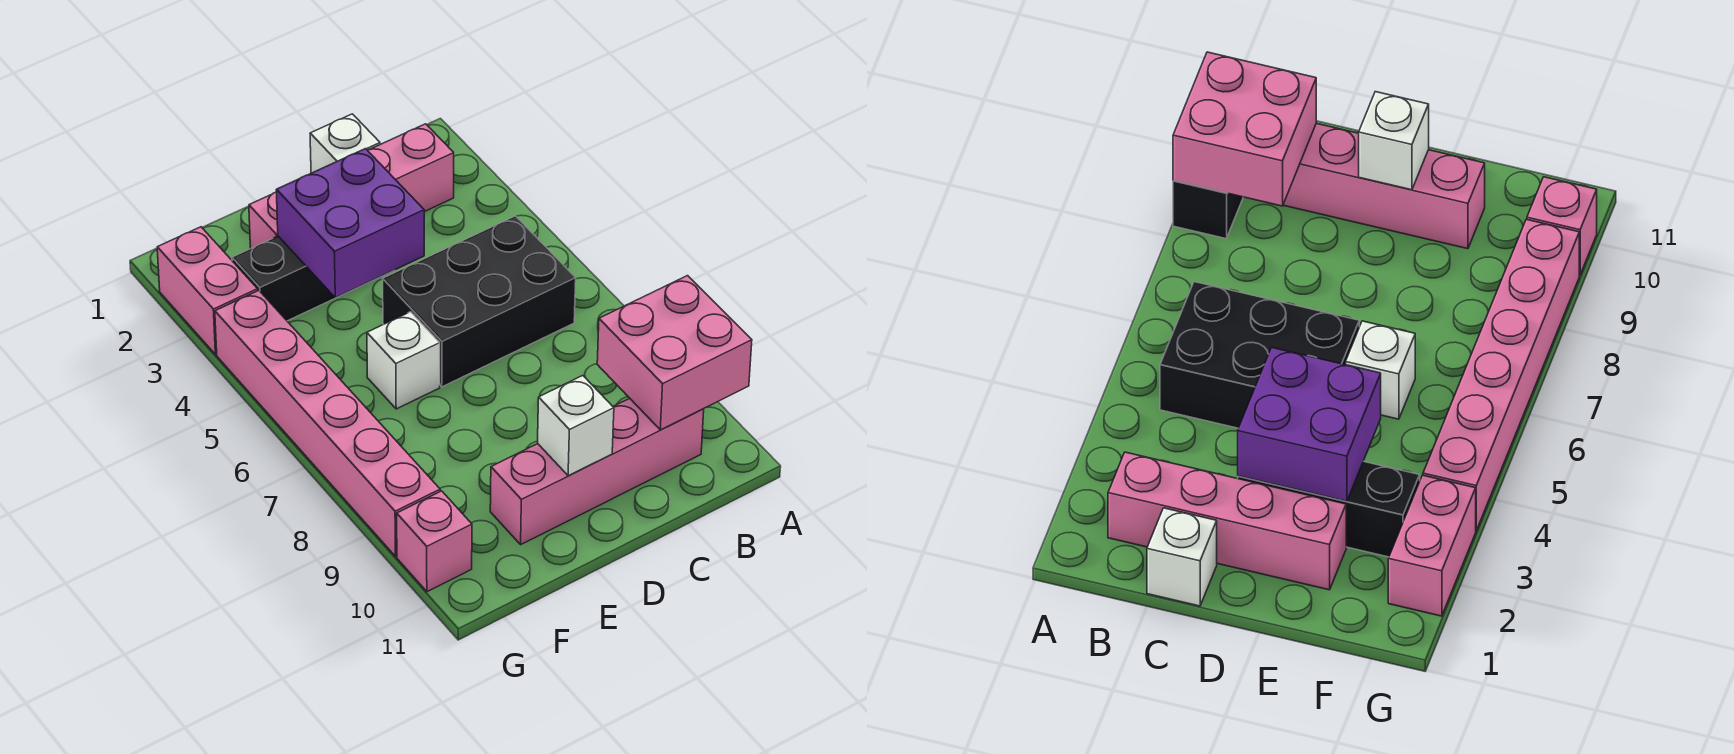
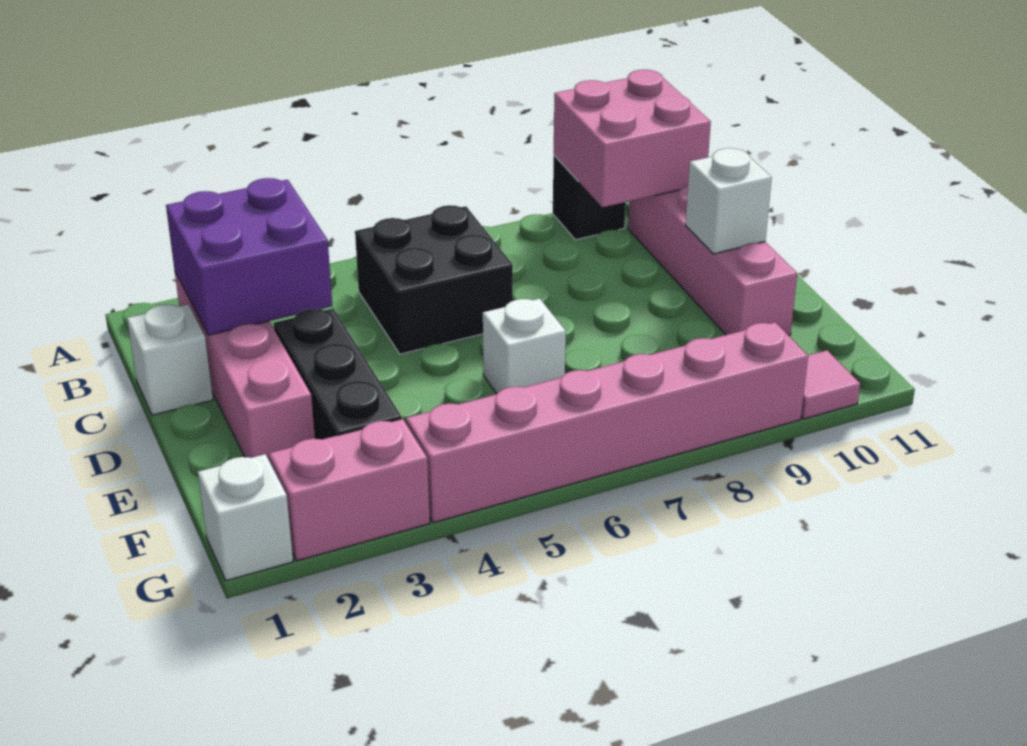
black brick B5:D6 level 1 -> black brick B5:C6 level 1
purple brick D3:E4 level 2 -> purple brick B2:C3 level 2
none -> white brick G1 level 1
pink brick G10 level 1 -> pink tile G10 level 1

